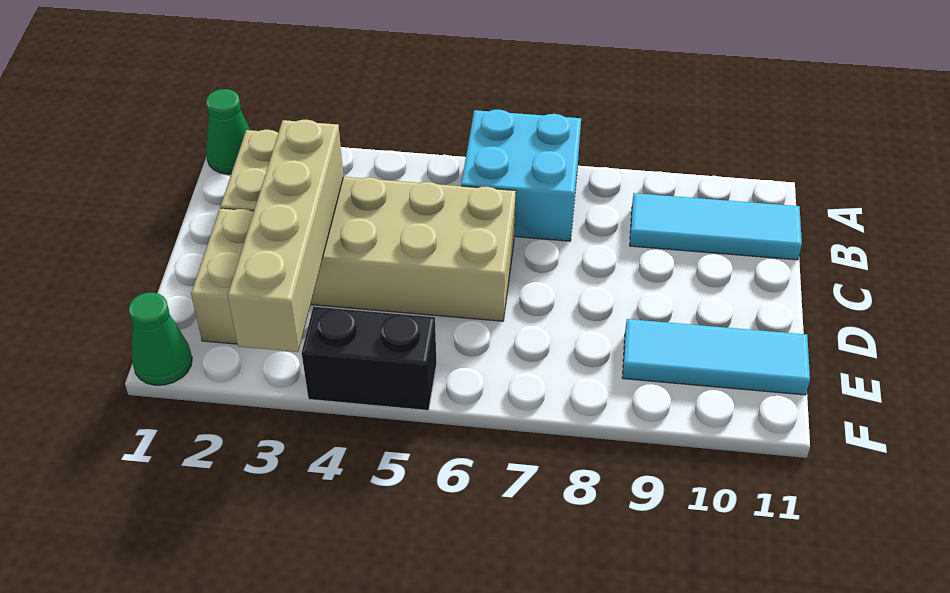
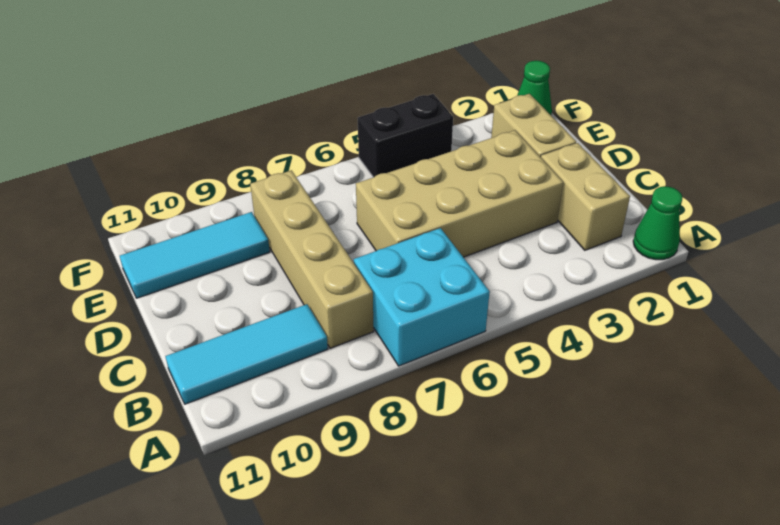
tan brick C3:F3 level 2 -> tan brick B8:E8 level 1

